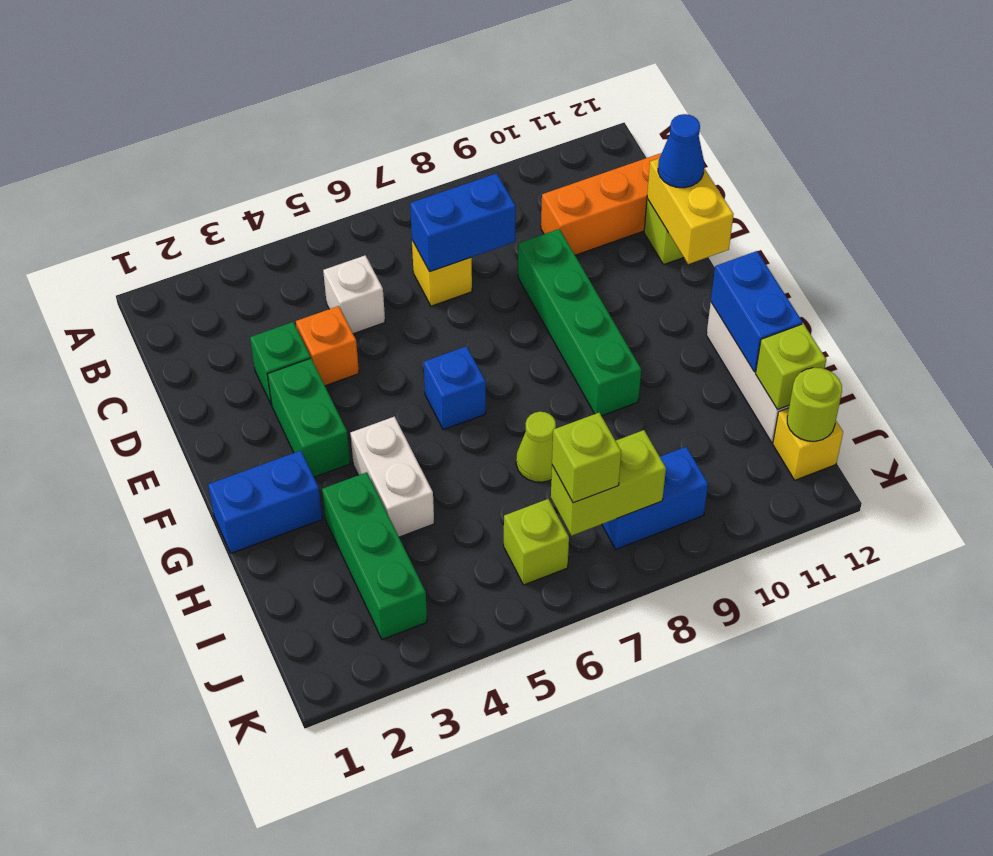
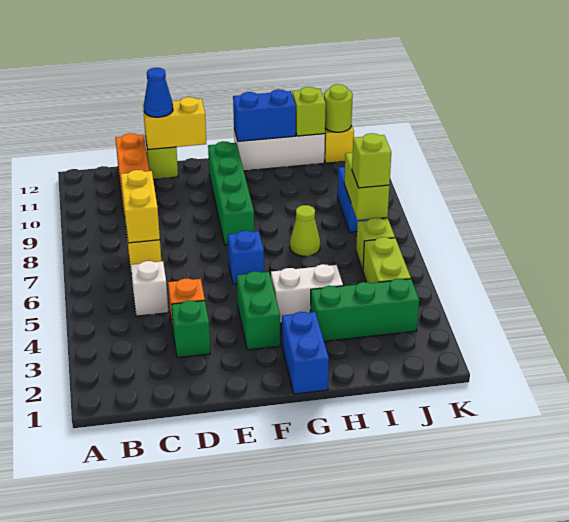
blue brick C7:C8 level 2 -> yellow brick C7:C8 level 2
green brick D9:G9 level 1 -> green brick F8:F11 level 1
green brick E3:F3 level 1 -> green brick F3:F4 level 1
none -> lime brick J4:J5 level 1

